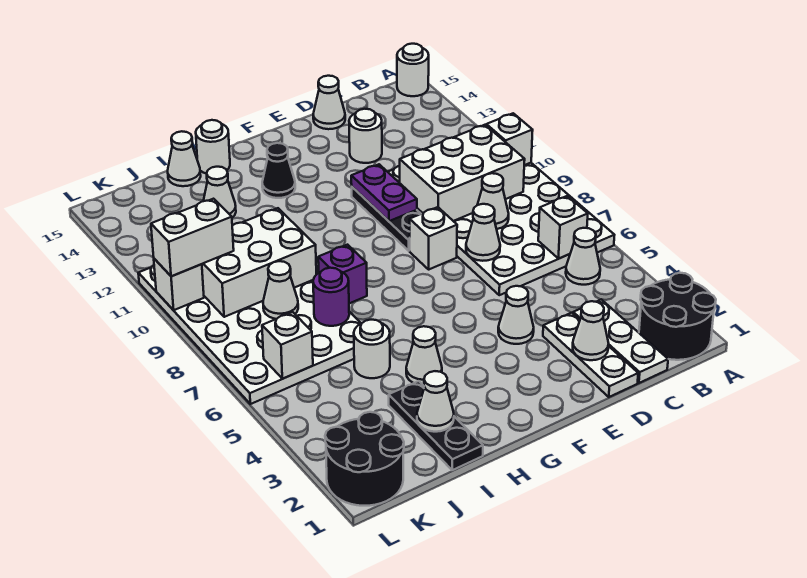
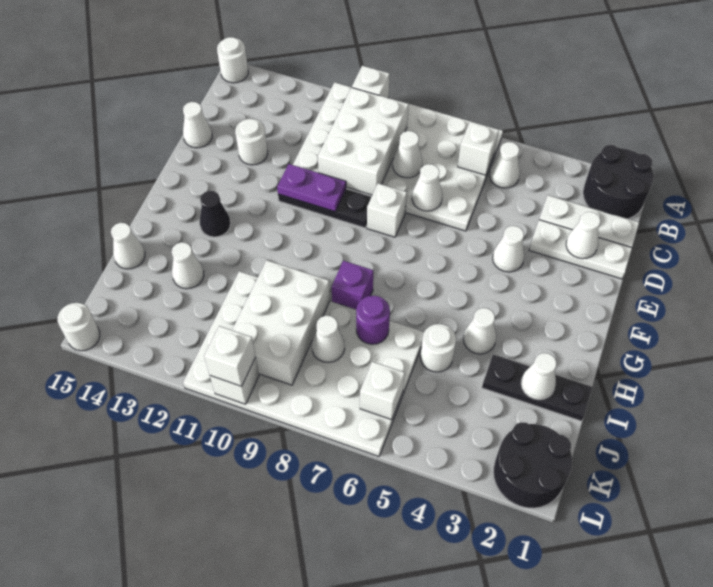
white round brick H15 level 1 -> white round brick L15 level 1
white brick K10:L10 level 3 -> white brick L10 level 3

